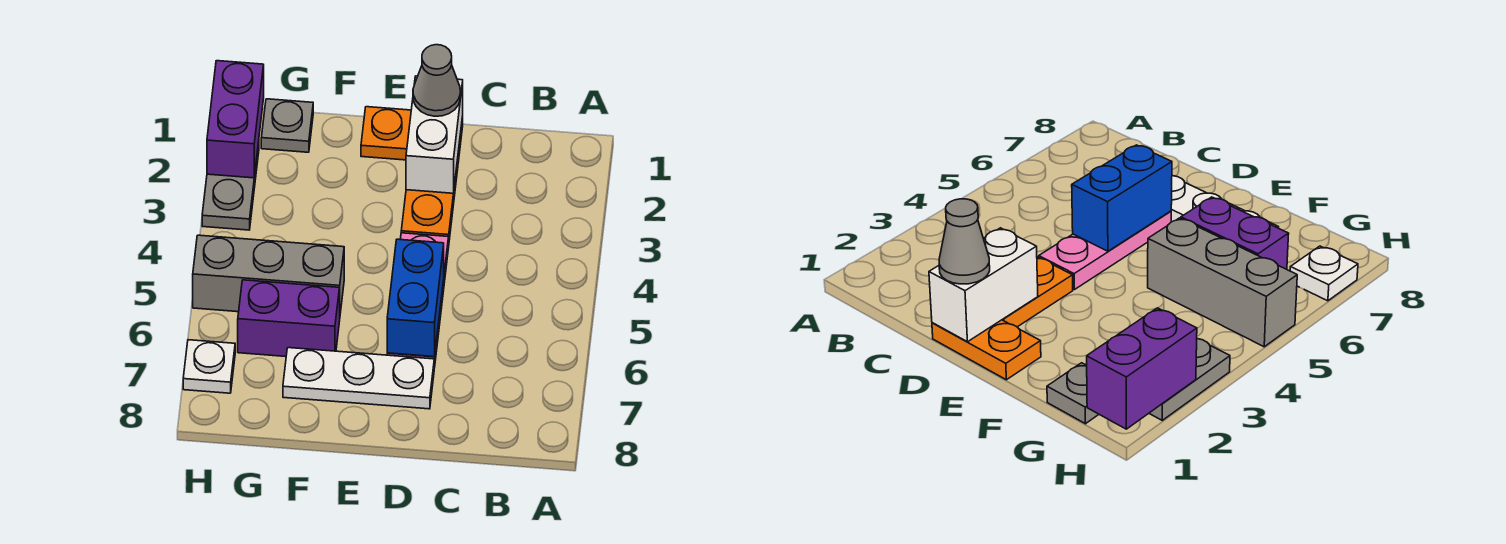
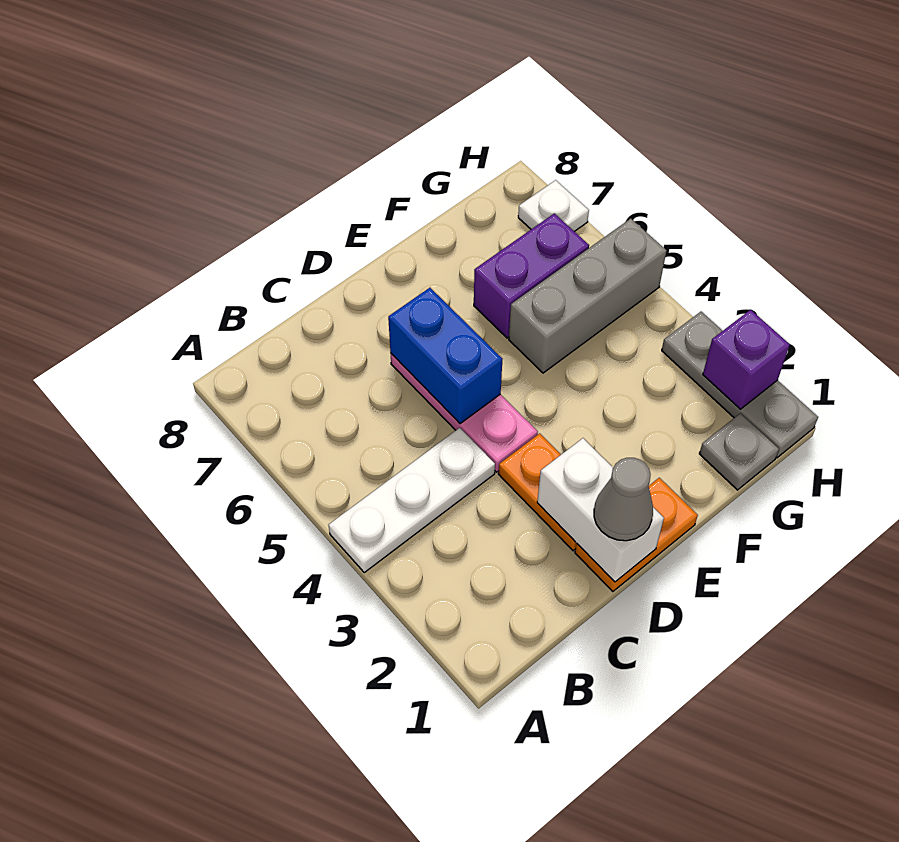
white plate D7:F7 level 1 -> white plate A4:C4 level 1
purple brick H1:H2 level 2 -> purple brick H2 level 2
grey plate H2:H3 level 1 -> grey plate H1:H3 level 1

